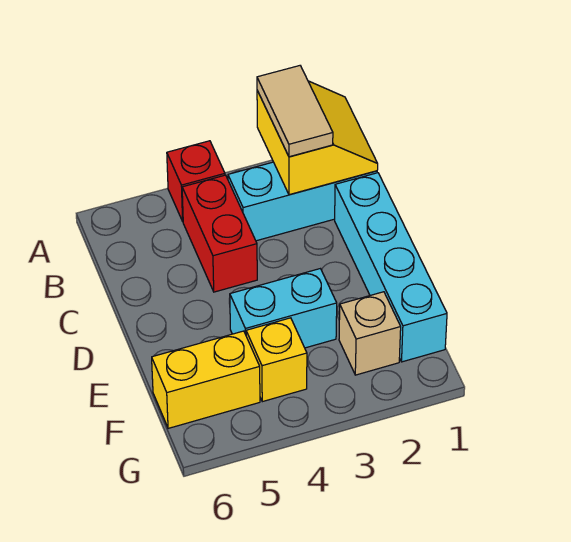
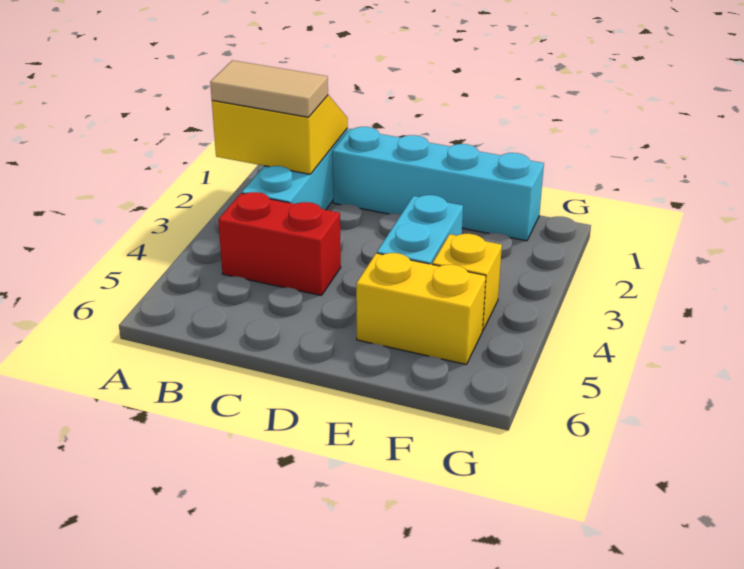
red brick A4 level 1 -> none
tan brick F2 level 1 -> none
yellow brick F5:F6 level 1 -> yellow brick E5:F5 level 1

